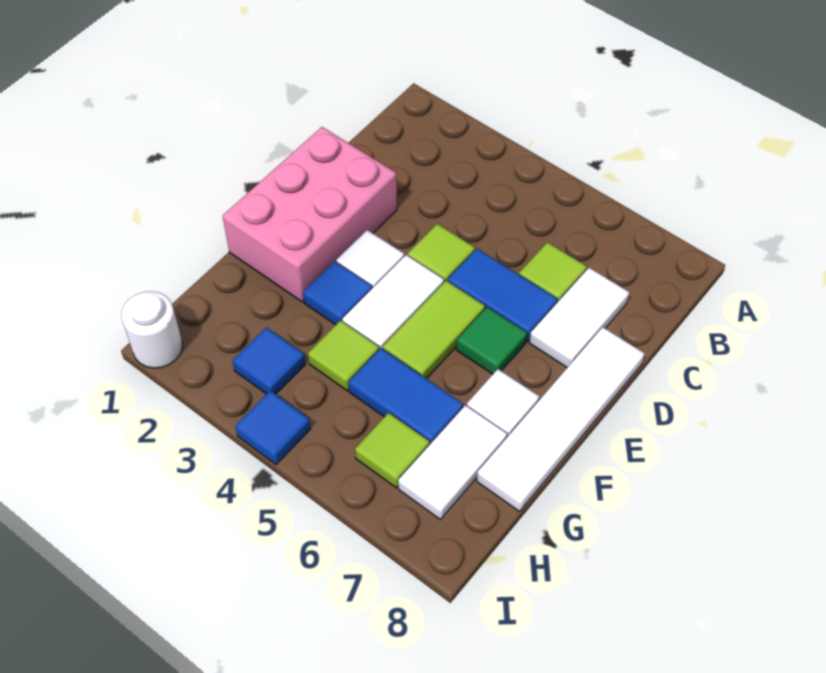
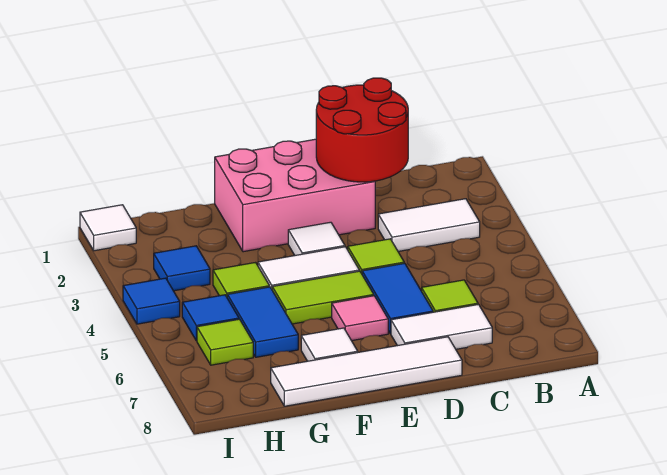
none -> red round brick C1:D2 level 2
green tile E6 level 1 -> pink tile E6 level 1
blue tile F3 level 1 -> blue tile H5 level 1
white tile G7:H7 level 1 -> white tile B3:C3 level 1
white round brick I1 level 1 -> white tile I1 level 1

